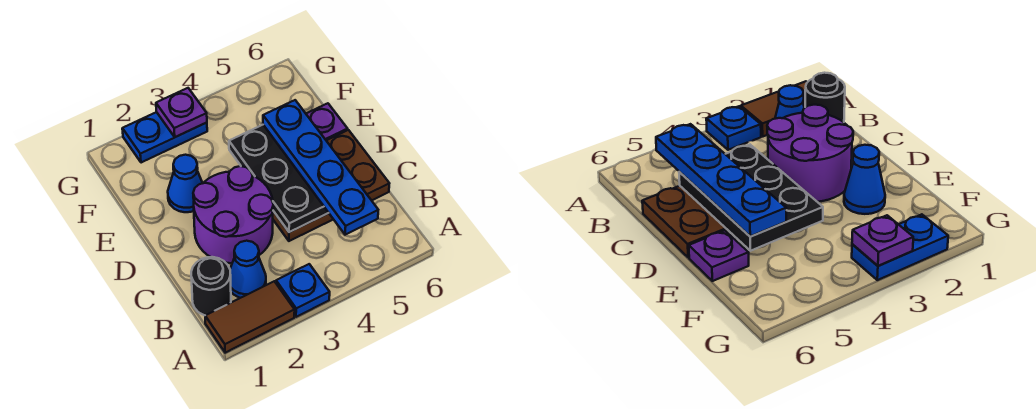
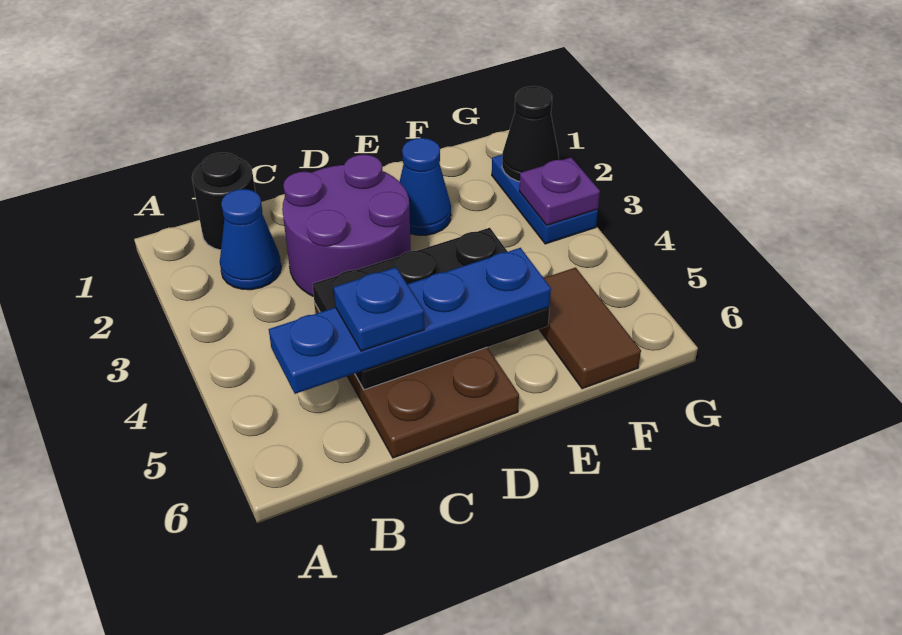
brown tile A1:A2 level 1 -> brown tile F5:F6 level 1
blue plate A3 level 1 -> blue plate C5 level 4
purple plate E6 level 1 -> none
none -> black cone G2 level 2

